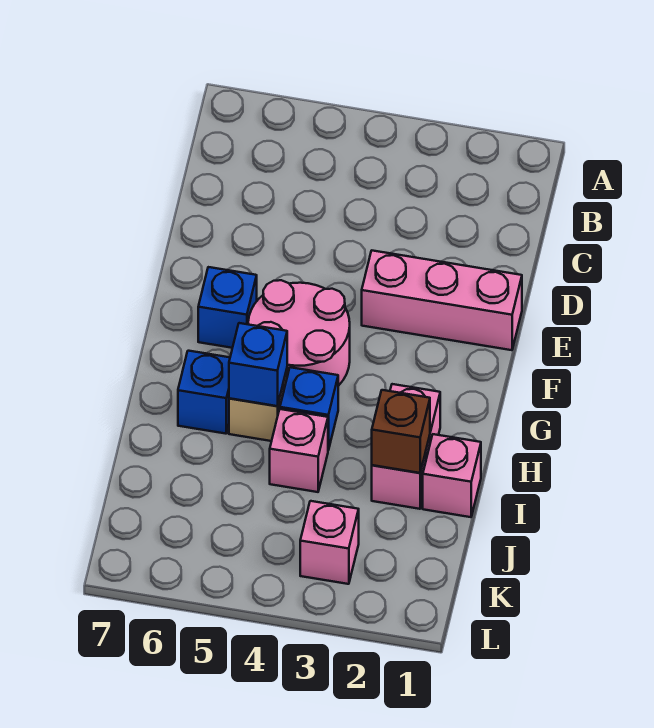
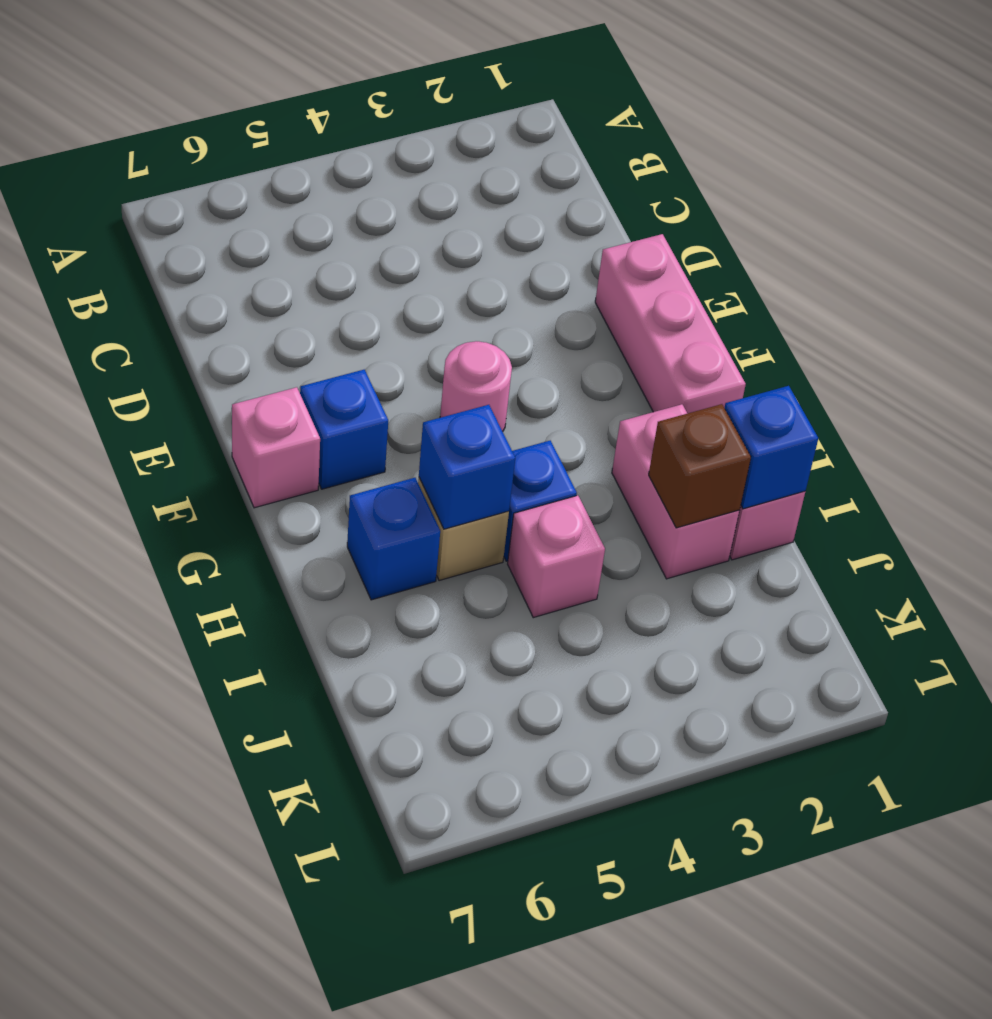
pink brick E1:E3 level 1 -> pink brick E1:G1 level 1
pink round brick F4:G5 level 1 -> pink round brick F4 level 1
none -> blue brick I1 level 2
pink brick K3 level 1 -> pink brick F7 level 1

